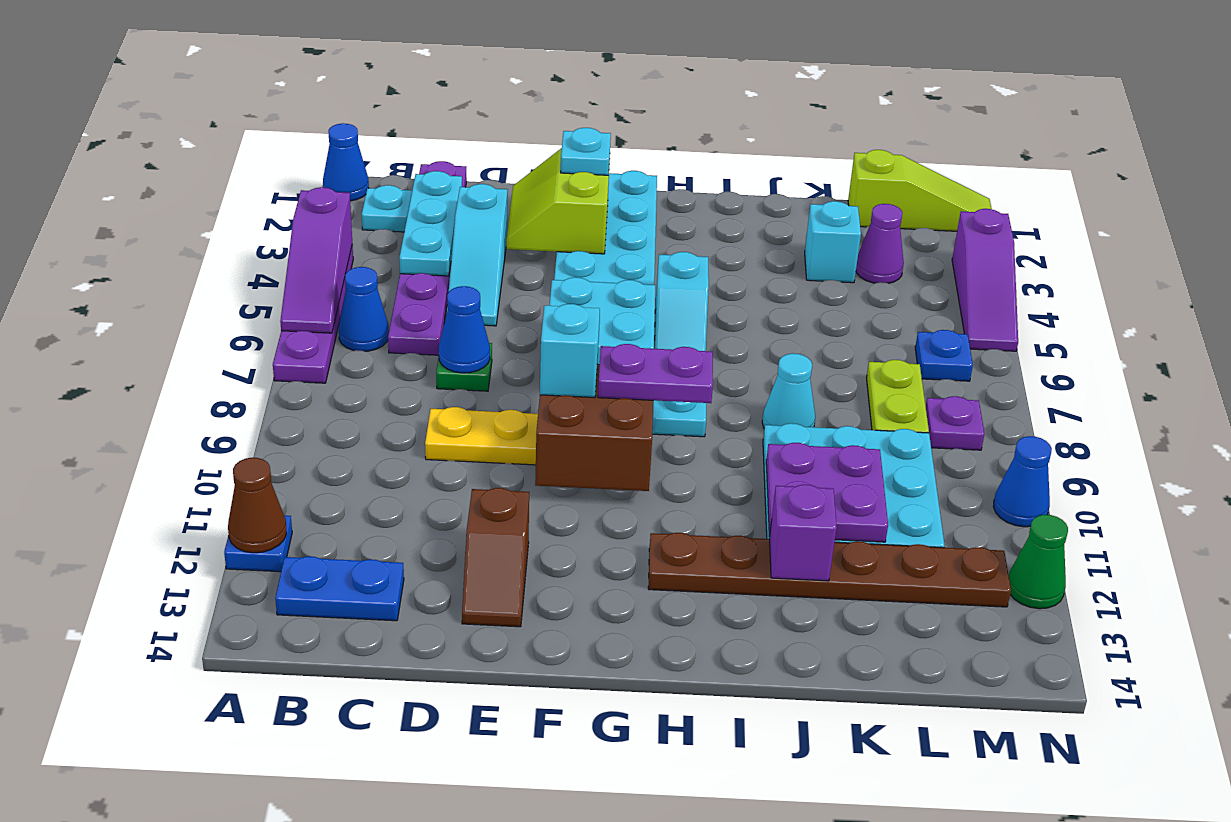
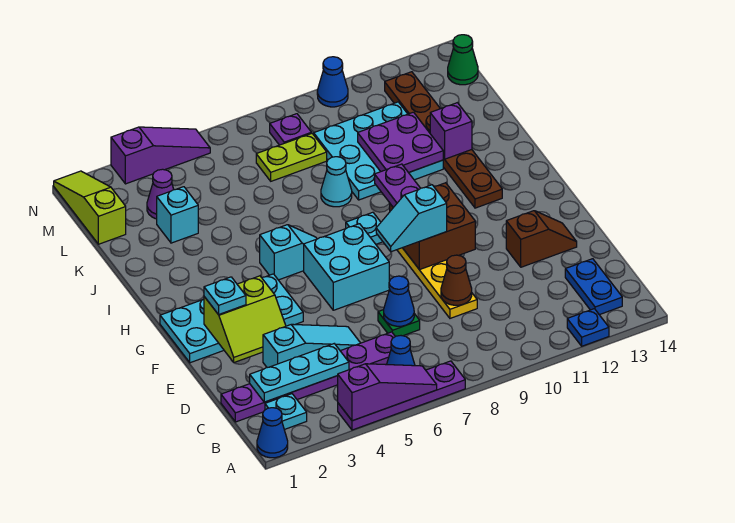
brown cone A12 level 2 -> brown cone D9 level 2
blue plate M6 level 1 -> none
green cone N12 level 1 -> green cone M14 level 1

